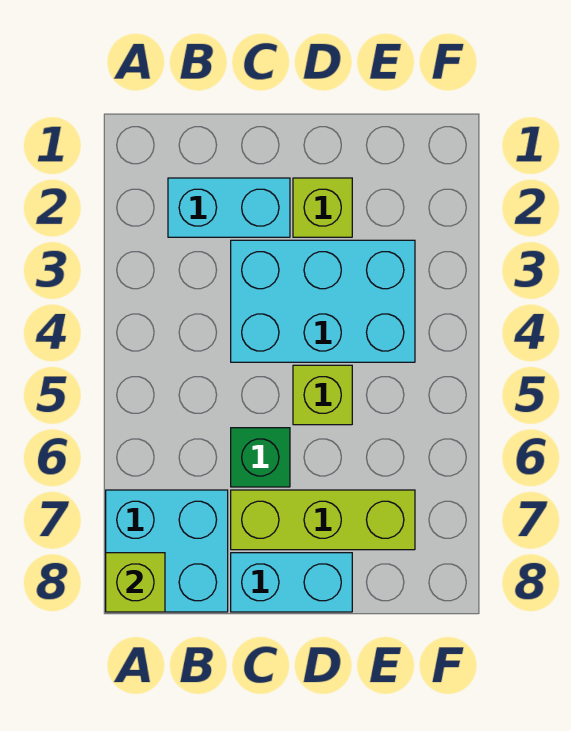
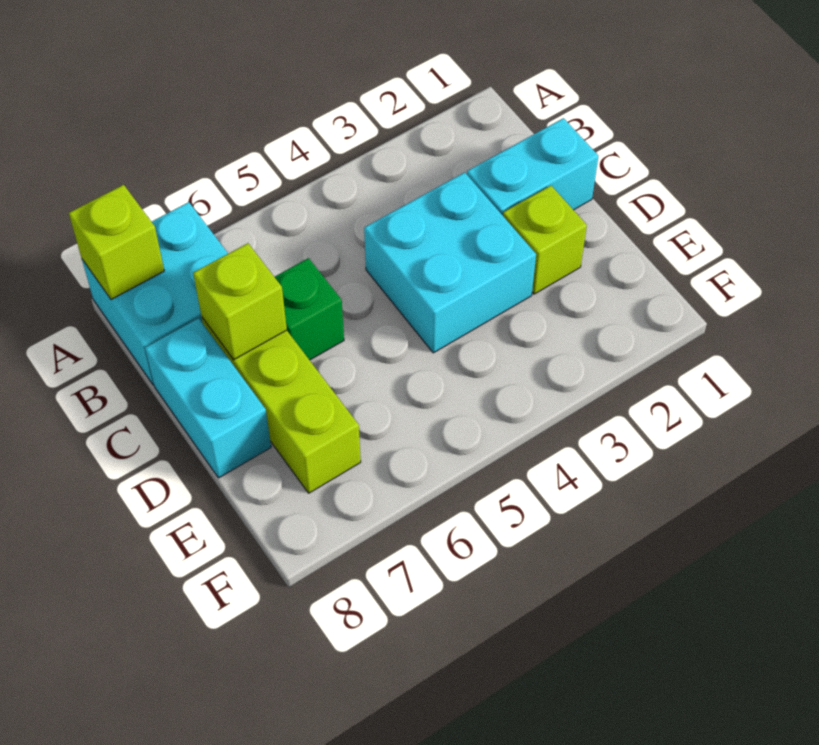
cyan brick B2:C2 level 1 -> cyan brick C1:C2 level 1
cyan brick C3:E4 level 1 -> cyan brick C3:D4 level 1
lime brick D5 level 1 -> lime brick C7 level 2

